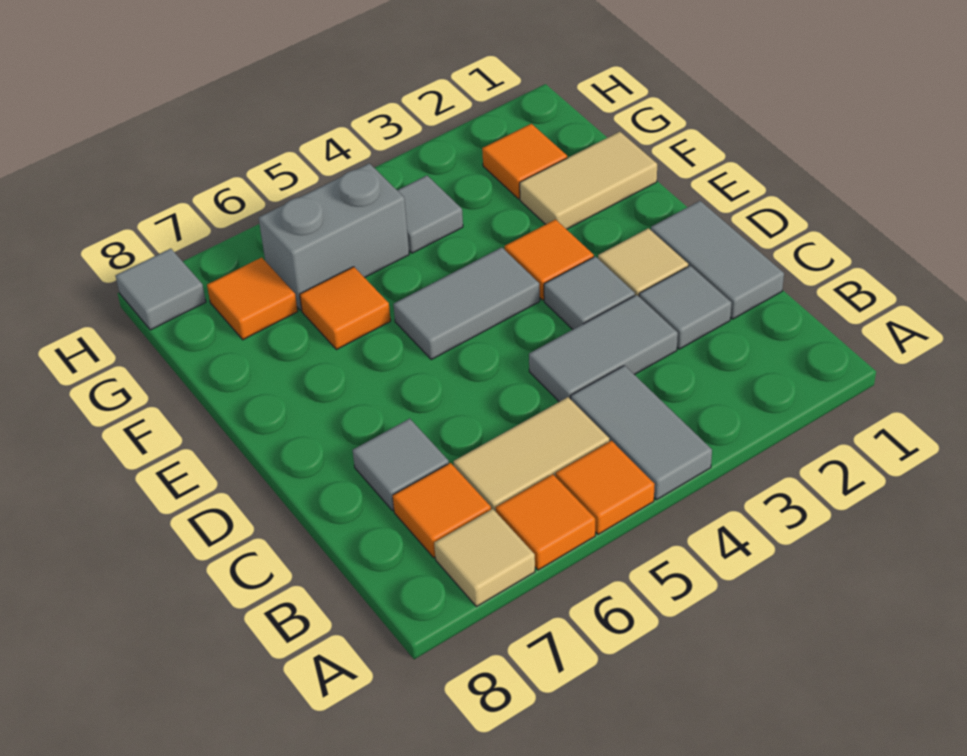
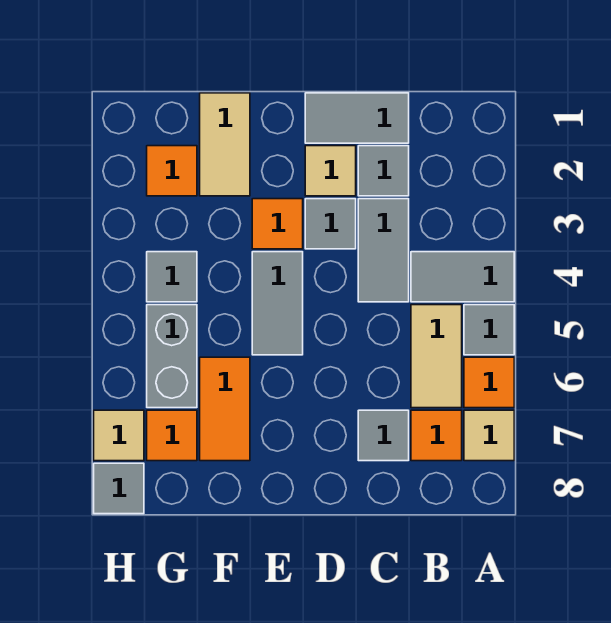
orange tile A5 level 1 -> grey tile A5 level 1
orange tile F6 level 1 -> orange tile F6:F7 level 1
none -> tan tile H7 level 1

